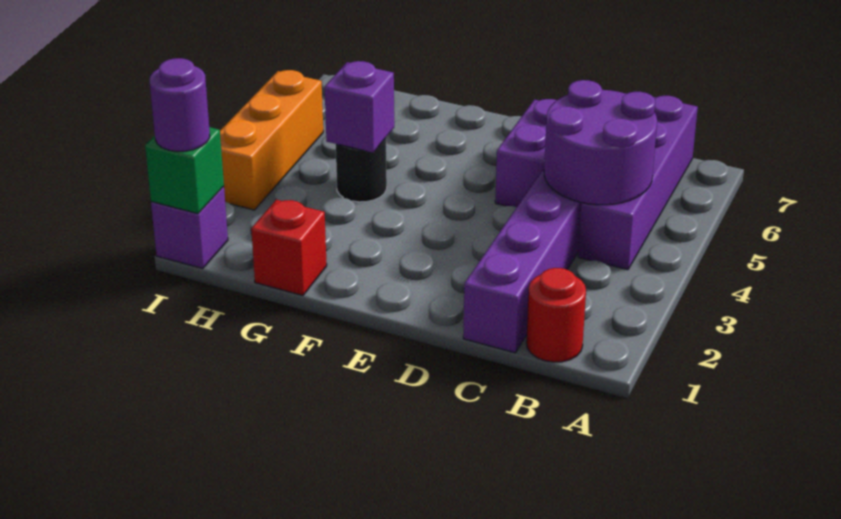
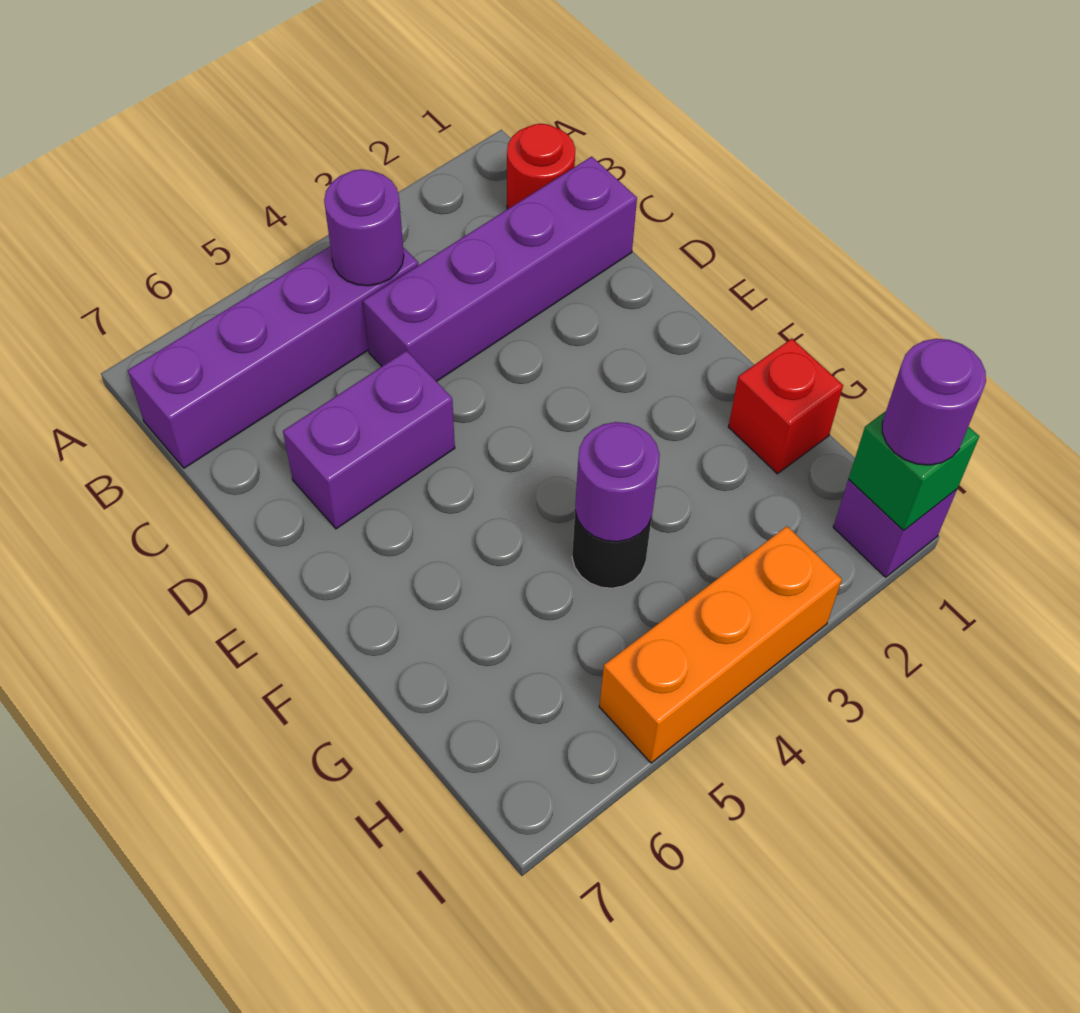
purple round brick B4:C5 level 2 -> purple round brick B4 level 2
purple brick G4 level 2 -> purple round brick G4 level 2

